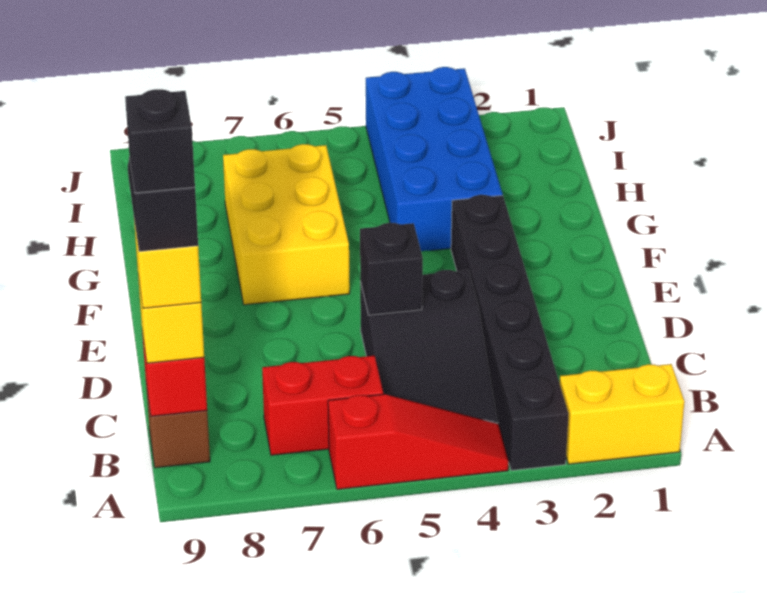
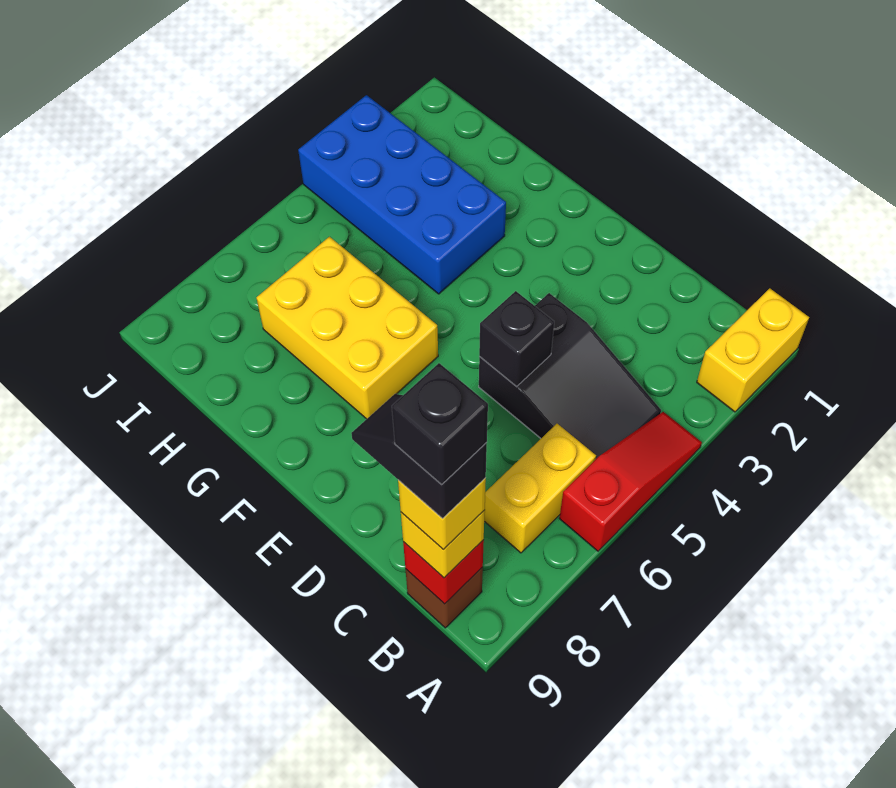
black brick A3:F3 level 1 -> none
red brick B6:B7 level 1 -> yellow brick B6:B7 level 1

